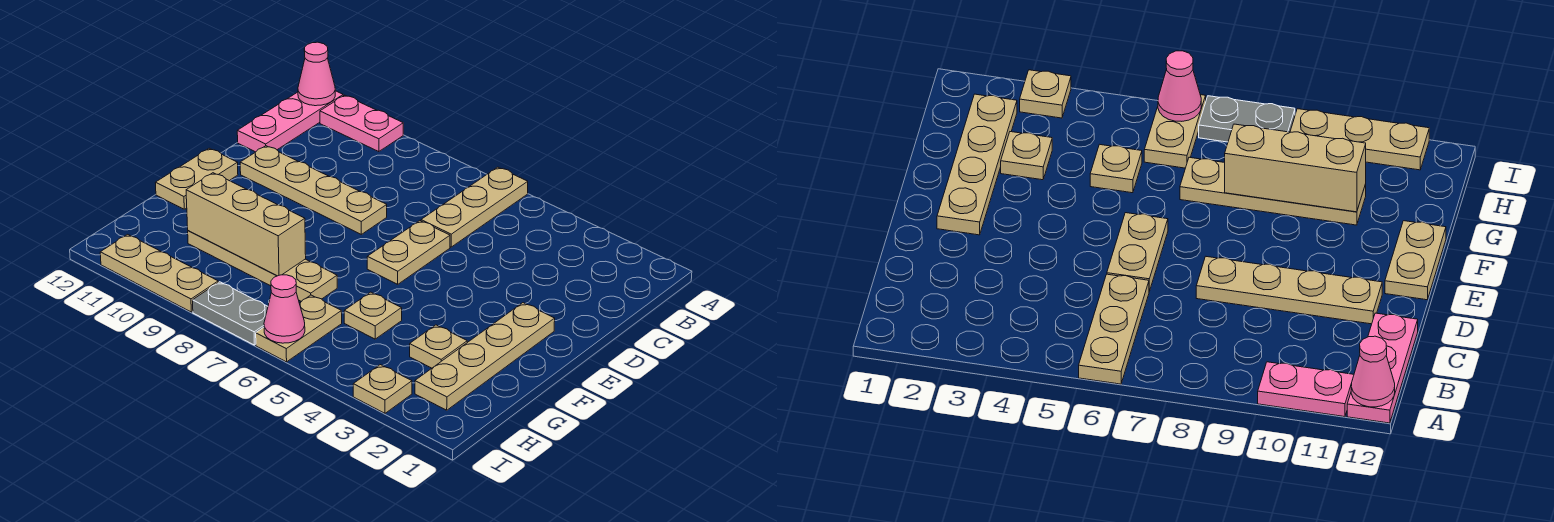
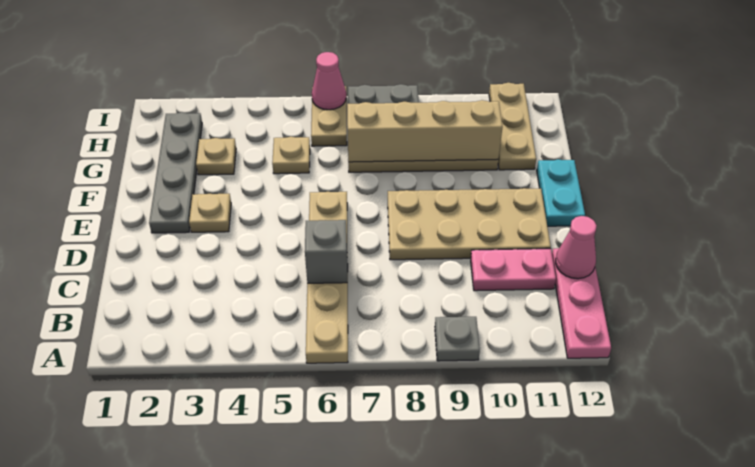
none -> grey plate A9 level 1
pink plate A10:A11 level 1 -> pink plate C10:C11 level 1
pink cone A12 level 2 -> pink cone C12 level 2
none -> grey brick C6 level 2
tan plate D8:D11 level 1 -> tan plate D8:E11 level 1
tan plate E2:H2 level 1 -> grey plate E2:H2 level 1
tan plate E12:F12 level 1 -> cyan plate E12:F12 level 1
tan brick G8:G10 level 2 -> tan brick G7:G10 level 2
tan plate I3 level 1 -> tan plate E3 level 1
tan plate I9:I11 level 1 -> tan plate G11:I11 level 1

